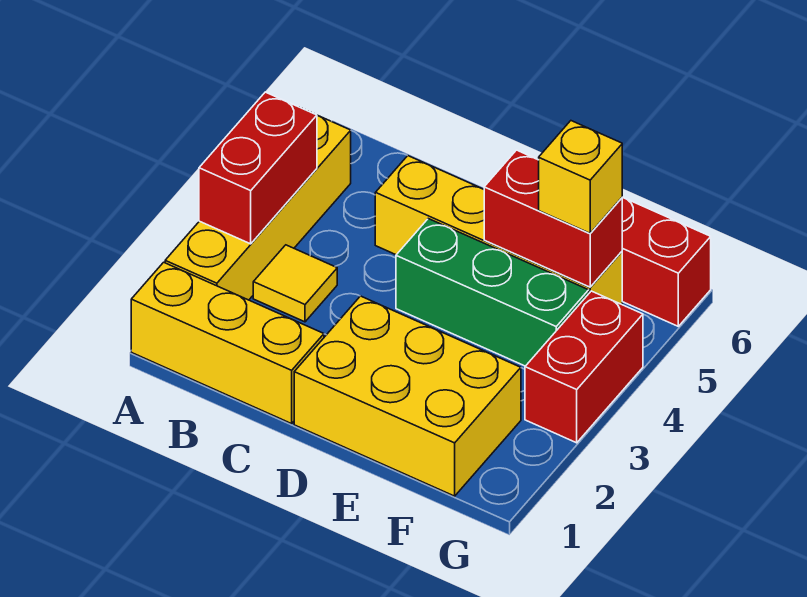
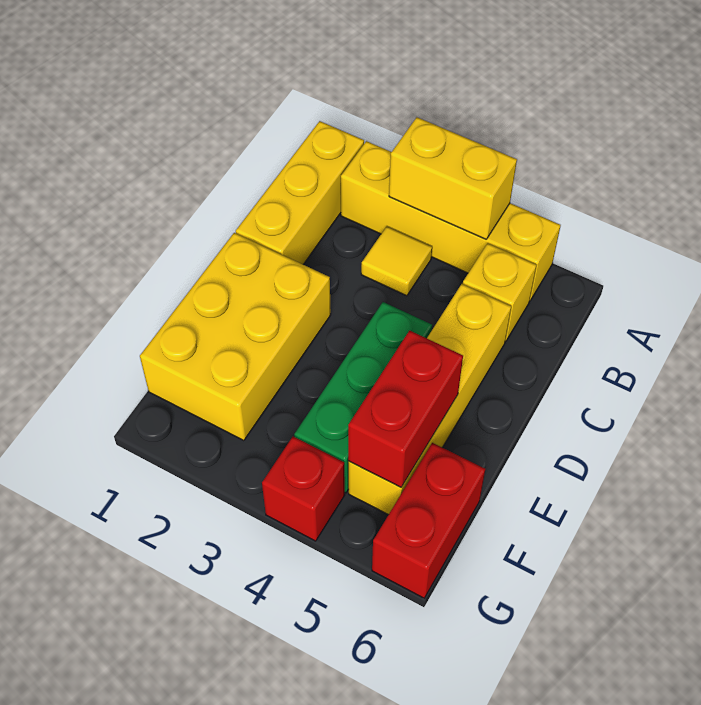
red brick A3:A4 level 2 -> yellow brick A3:A4 level 2
yellow brick F5 level 3 -> yellow brick B5 level 1
red brick G3:G4 level 1 -> red brick G4 level 1

